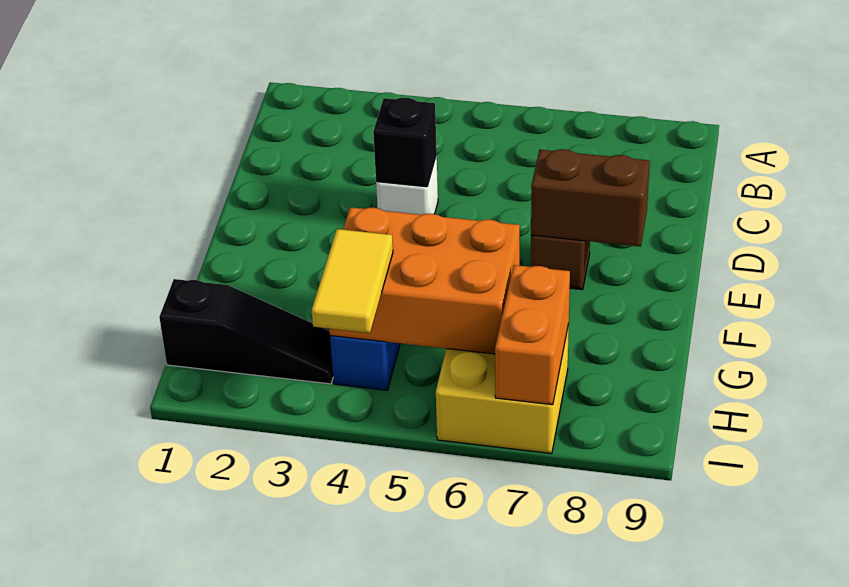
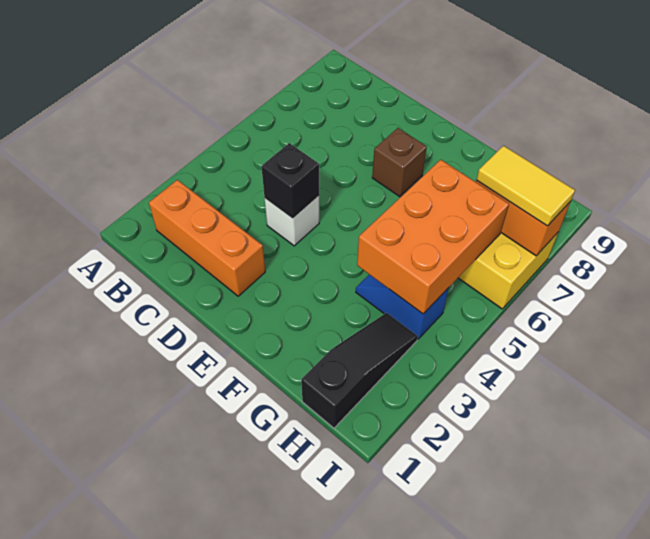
none -> orange brick B2:D2 level 1
brown brick E7:E8 level 2 -> none
yellow tile H4:I4 level 3 -> yellow tile H7:I7 level 3

